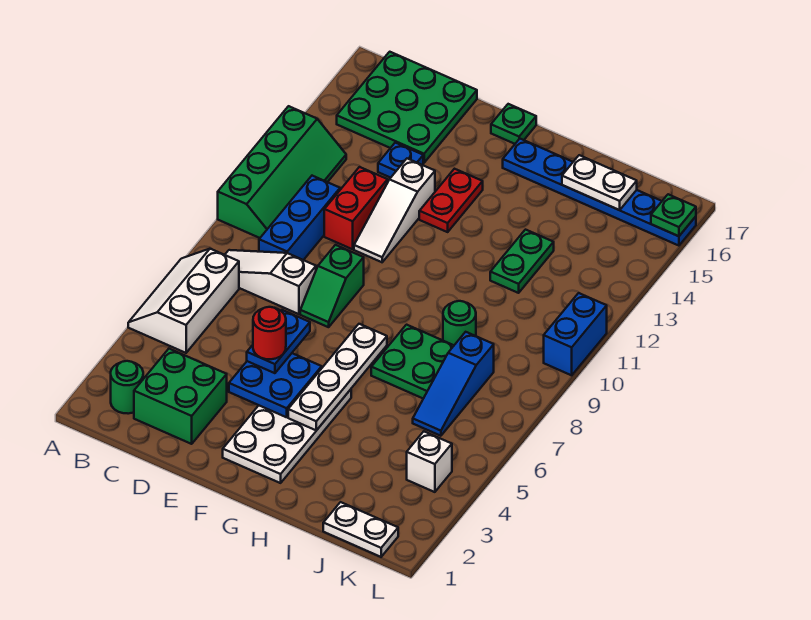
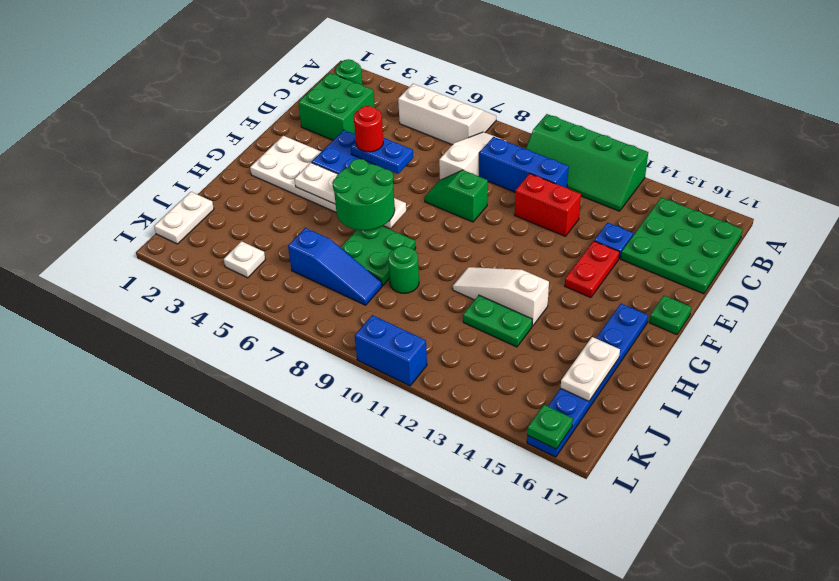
white slope E11:E13 level 1 top 13 -> white slope H11:H13 level 1 top 13
red plate F13:F14 level 1 -> red plate E14:F14 level 1
none -> green round brick G6:H7 level 3
blue slope J6:J8 level 1 top 8 -> blue slope J6:J8 level 1 top 6
white brick K4 level 1 -> white plate K4 level 1

